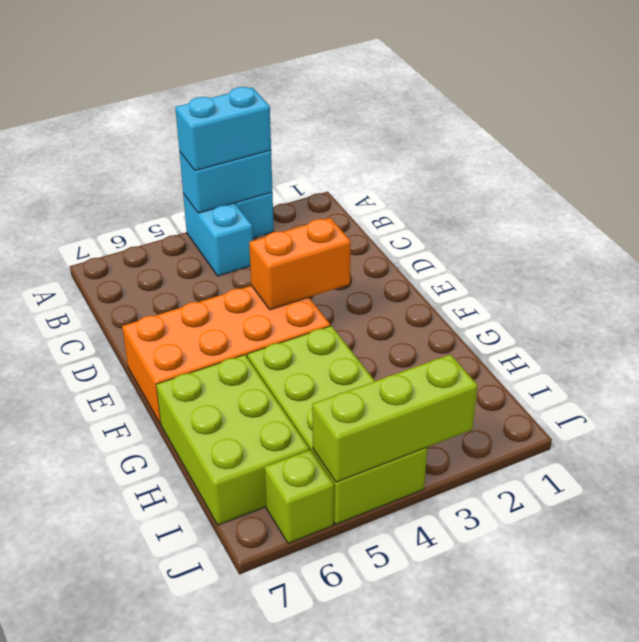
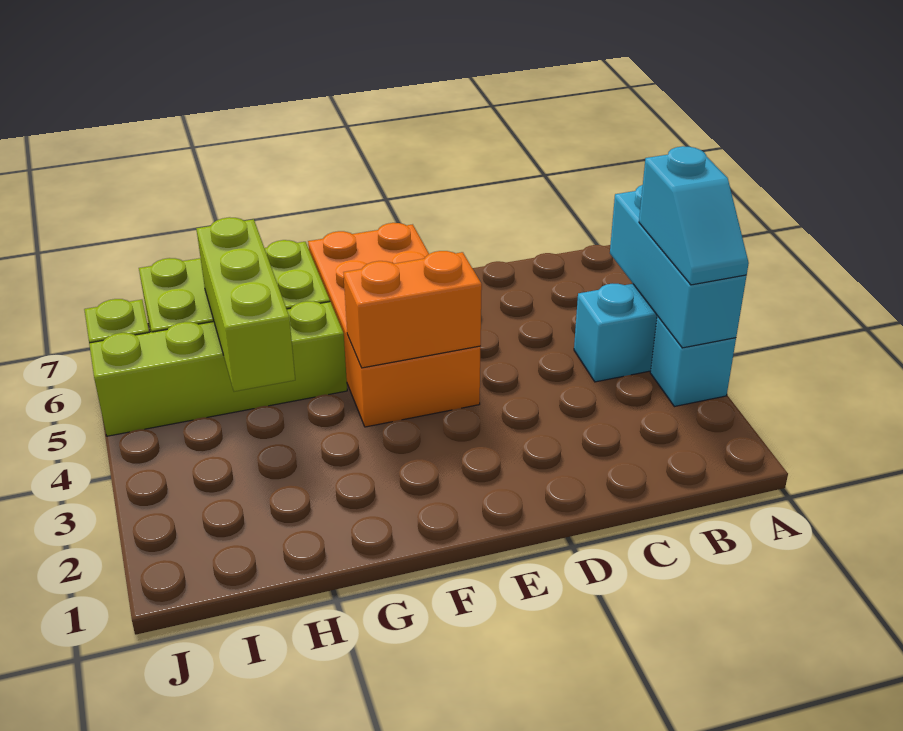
cyan brick A3:A4 level 2 -> cyan brick A3:A5 level 2
cyan brick A3:A4 level 3 -> cyan slope A3:A4 level 3 top 4
orange brick E3:E4 level 2 -> orange brick E4:F4 level 2
lime brick G4:J5 level 1 -> lime brick G5:J5 level 1
lime brick J3:J5 level 2 -> lime brick H4:H6 level 2

